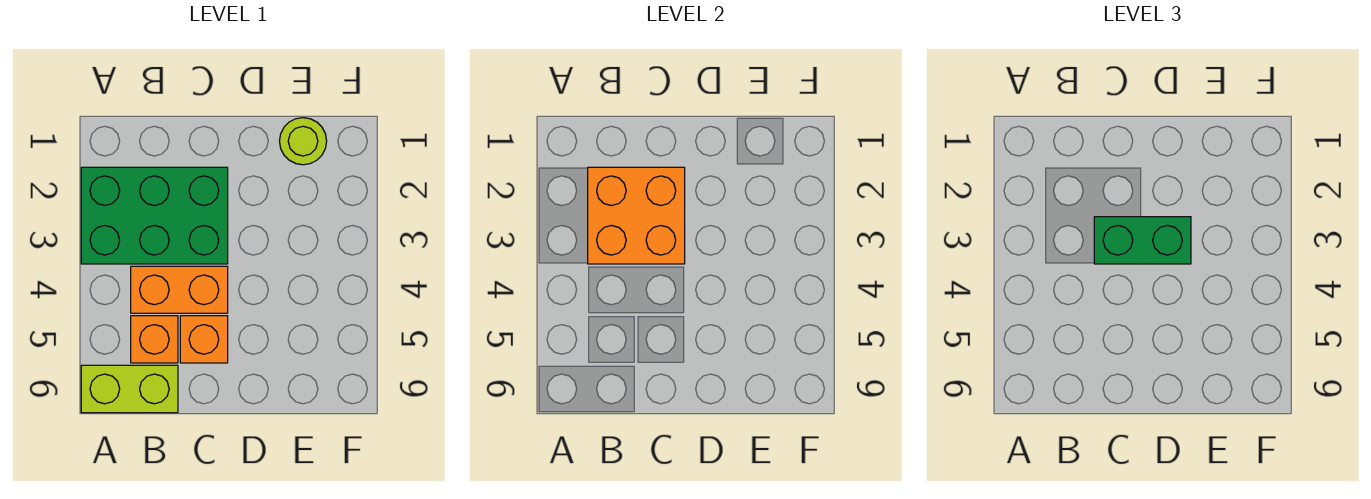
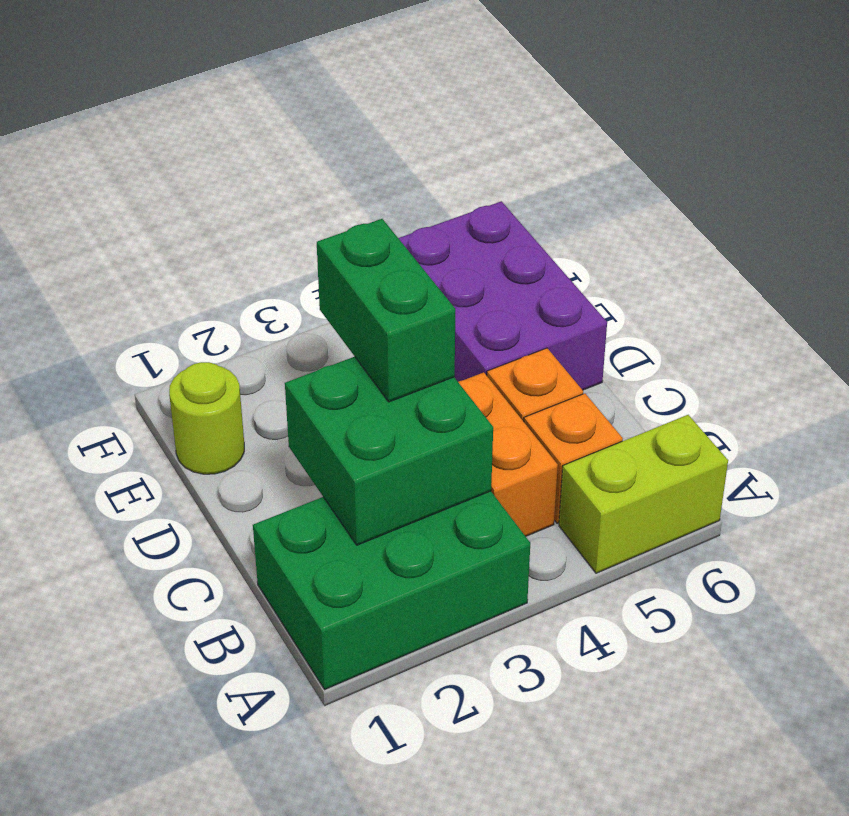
green brick A2:C3 level 1 -> green brick A1:B3 level 1
lime brick A6:B6 level 1 -> lime brick A5:A6 level 1
orange brick B2:C3 level 2 -> green brick B2:C3 level 2
none -> purple brick D5:F6 level 1

